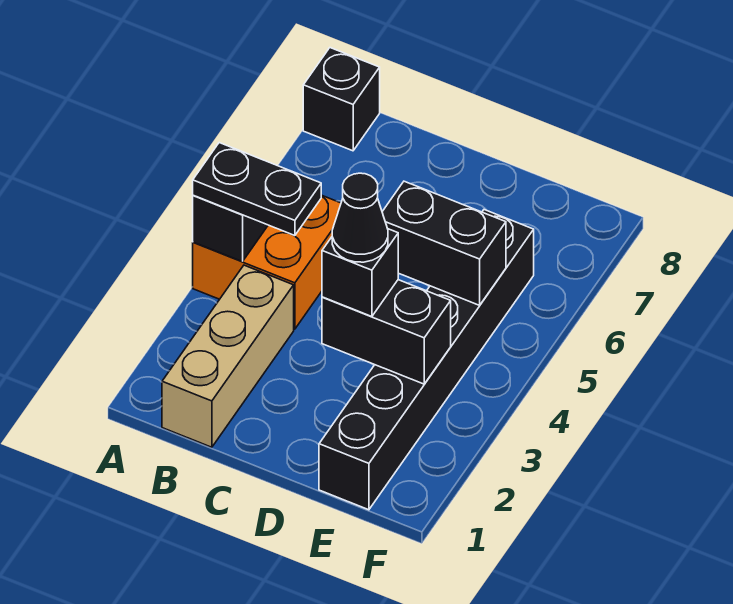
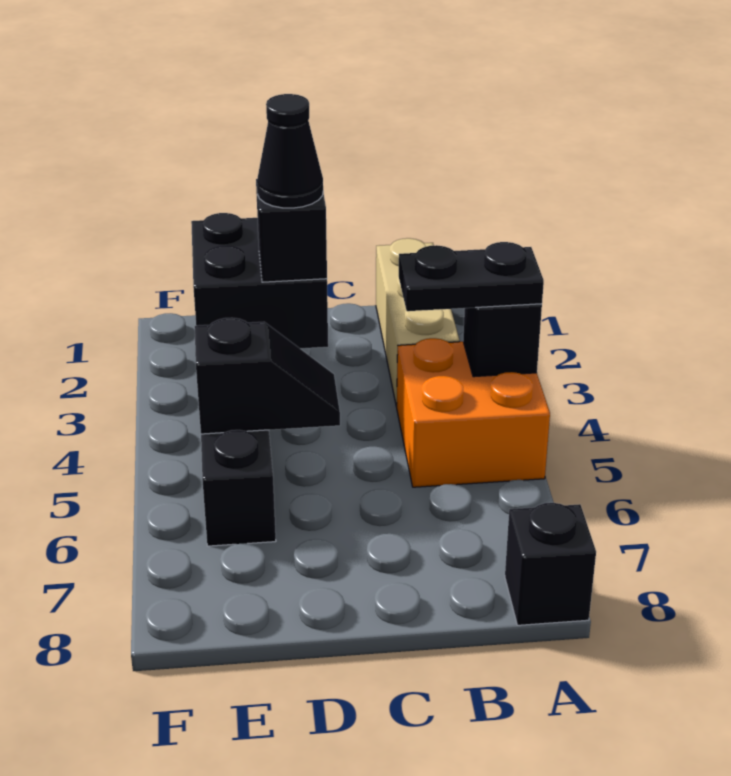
black brick D3:E3 level 2 -> black brick D2:E3 level 2
black brick D5:E5 level 2 -> black slope D5:E5 level 2 top E

